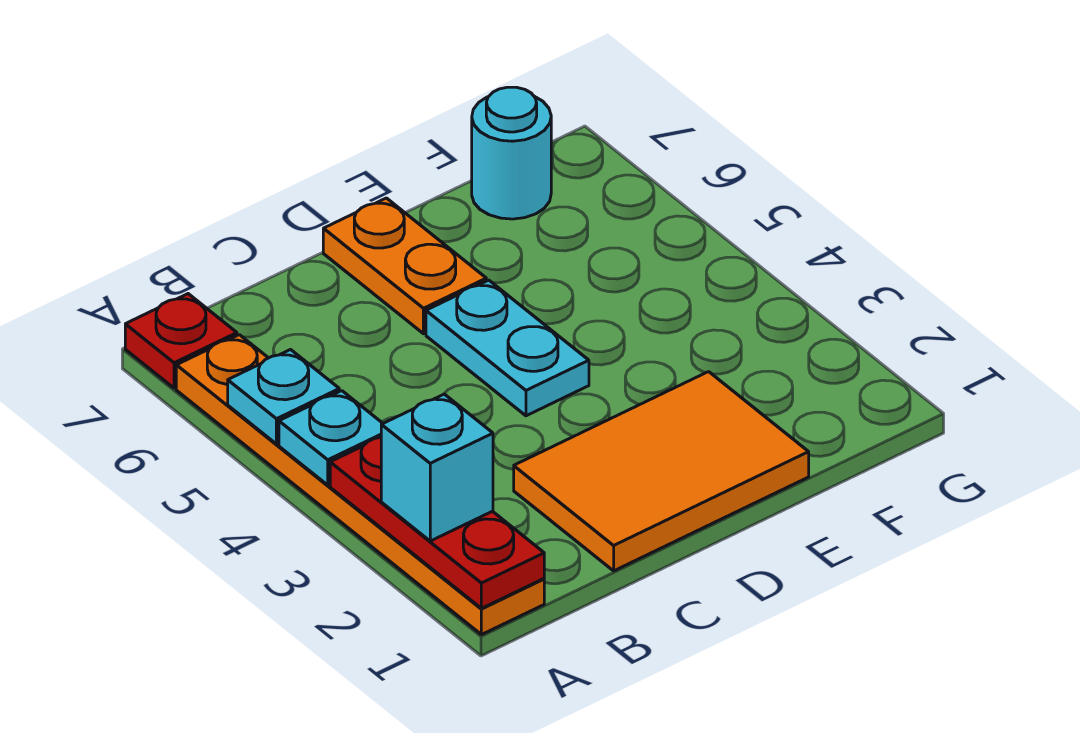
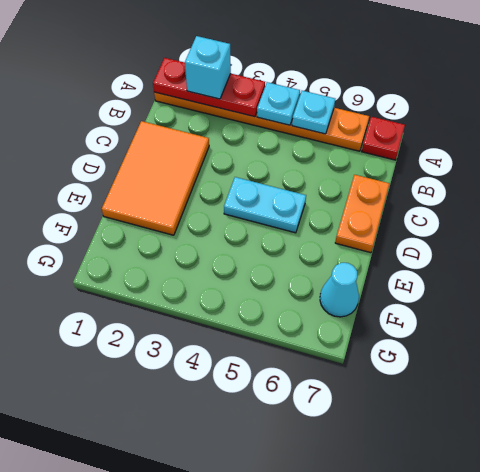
orange plate D6:D7 level 1 -> orange plate C7:D7 level 1
cyan round brick F7 level 1 -> cyan cone F7 level 1

